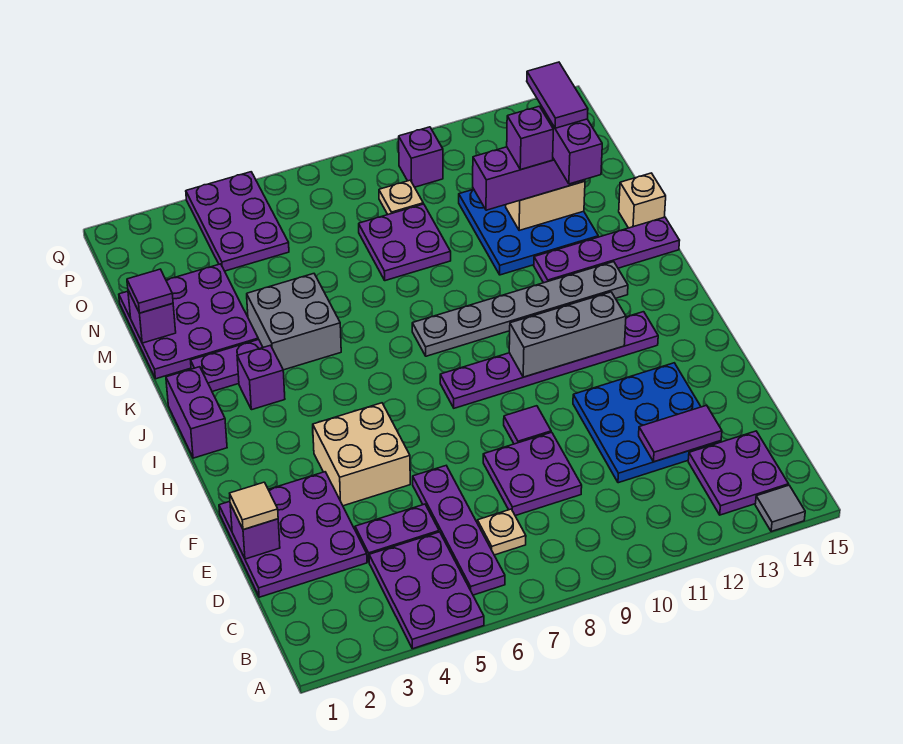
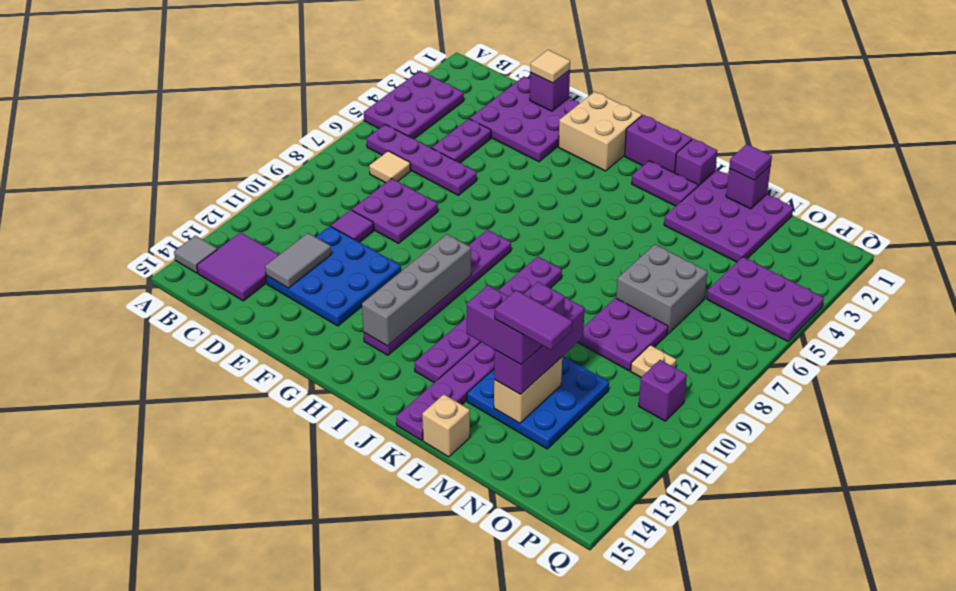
purple plate A4:C5 level 1 -> purple plate A3:B5 level 1
purple plate B13:C14 level 1 -> purple tile B13:C14 level 1
tan plate C7 level 1 -> tan tile C7 level 1
purple tile D12:D13 level 2 -> grey tile D12:D13 level 2
tan brick F4:G5 level 1 -> tan brick G1:H2 level 1
purple tile F9 level 1 -> purple tile D10 level 1
grey brick H10:H12 level 2 -> grey brick H10:H13 level 2
purple brick J3 level 1 -> purple brick K1 level 1
grey plate J8:J13 level 1 -> purple plate J8:J13 level 1
purple plate K2:K3 level 1 -> purple plate J2:K2 level 1
grey brick K4:L5 level 1 -> grey brick M6:N7 level 1

